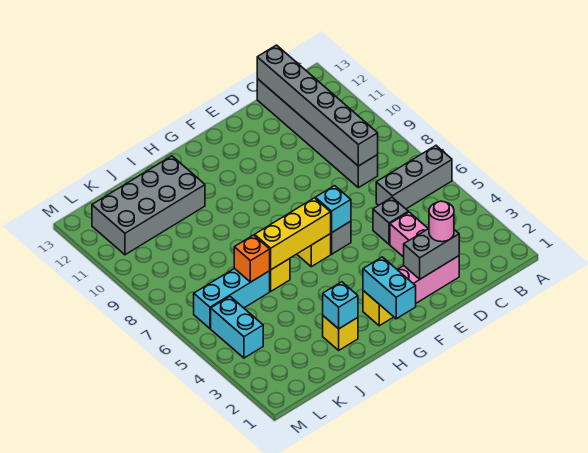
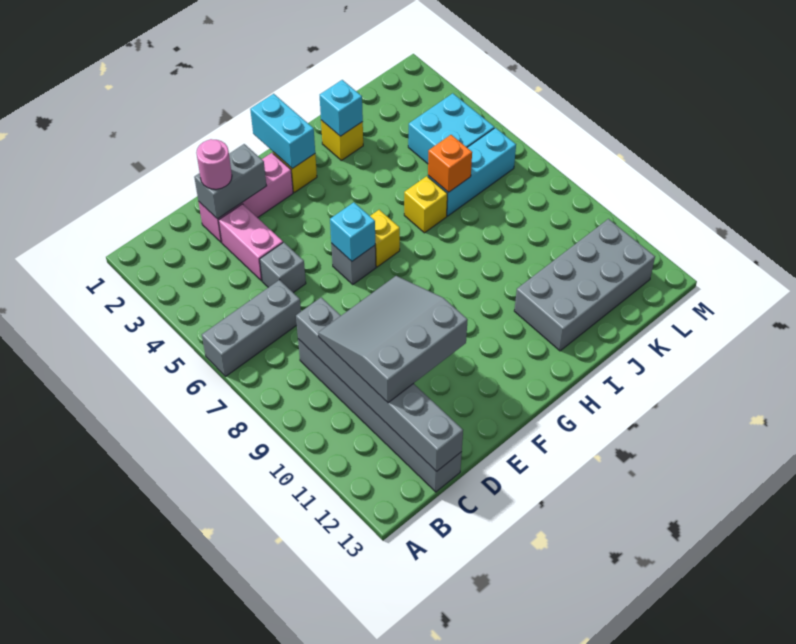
none -> grey slope C9:E11 level 3 top 11
yellow brick G6:I6 level 2 -> none
cyan brick L4:L5 level 1 -> cyan brick K4:L5 level 1

